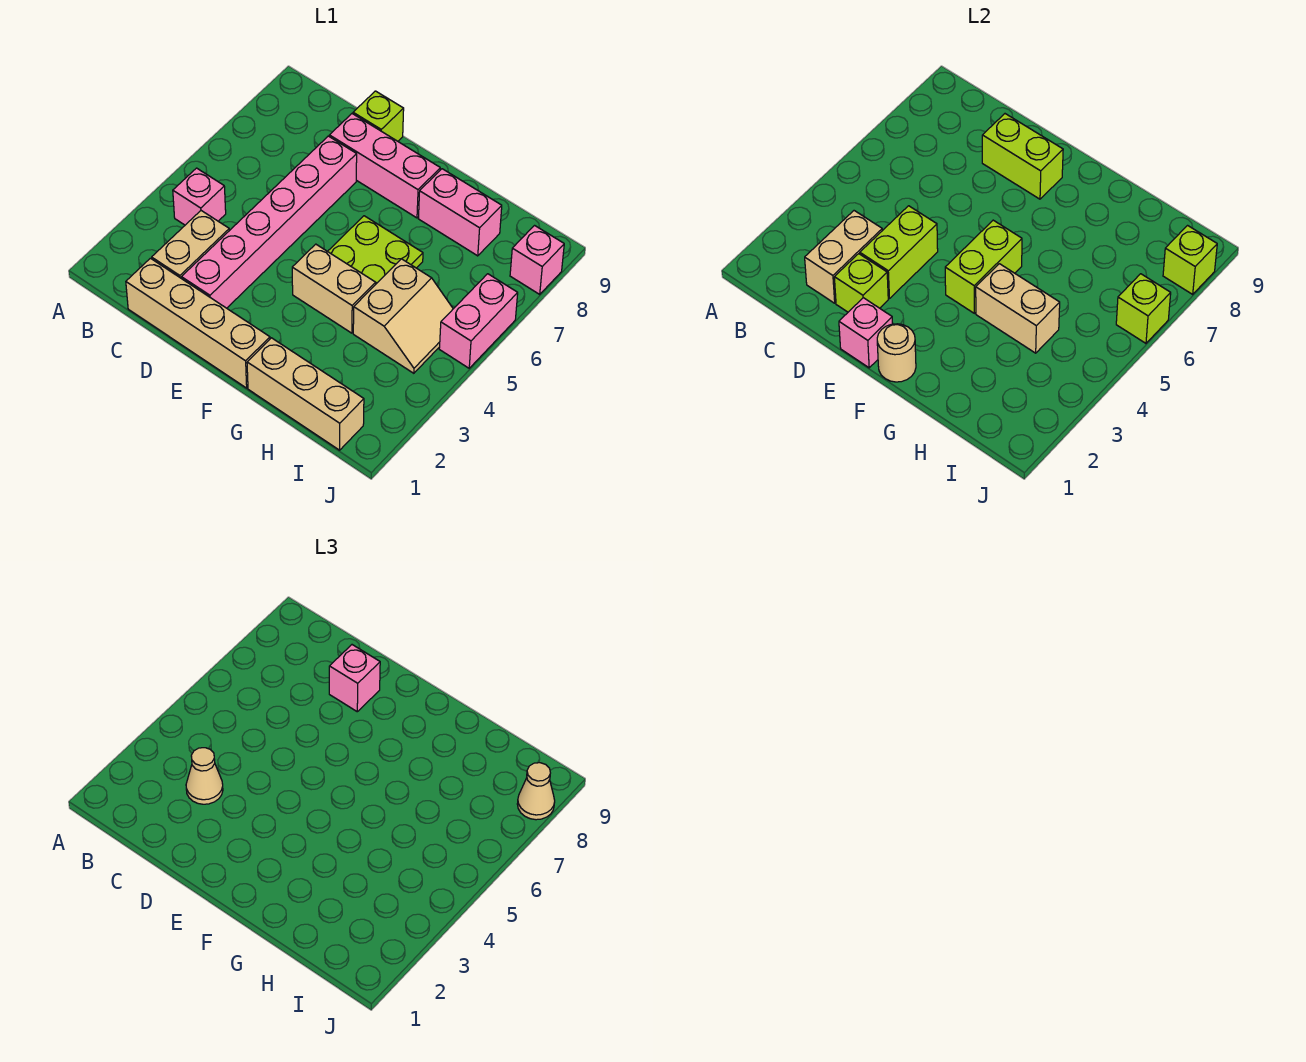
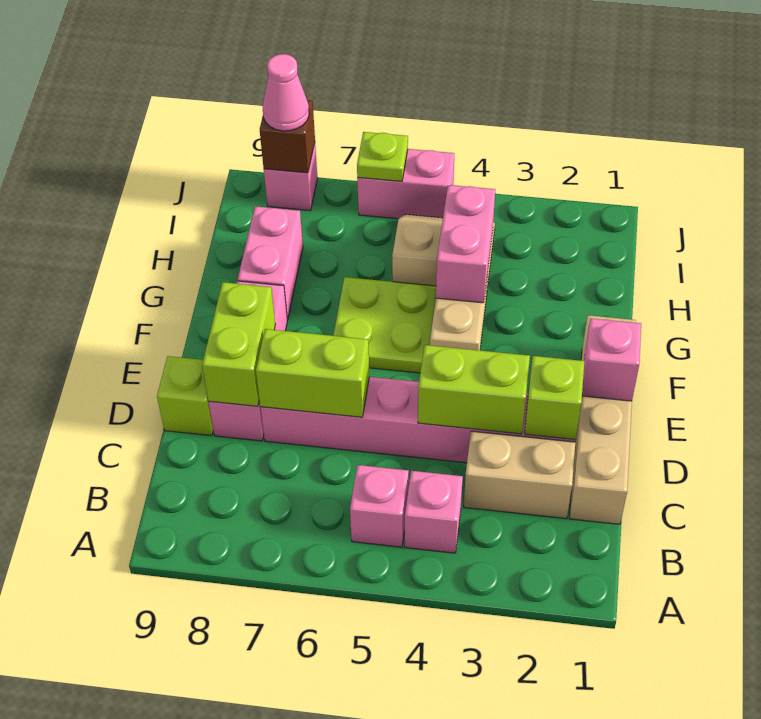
tan brick C2:C3 level 2 -> none
tan cone C3 level 3 -> none
pink brick D8 level 3 -> pink brick B5 level 1
tan round brick F1 level 2 -> none
lime brick F4:F5 level 2 -> lime brick D6:D7 level 2
tan brick G1:I1 level 1 -> none
tan brick G4:H4 level 2 -> pink brick G4:H4 level 2
lime brick J6 level 2 -> lime plate J6 level 2
lime brick J8 level 2 -> brown brick J8 level 2
tan cone J8 level 3 -> pink cone J8 level 3

